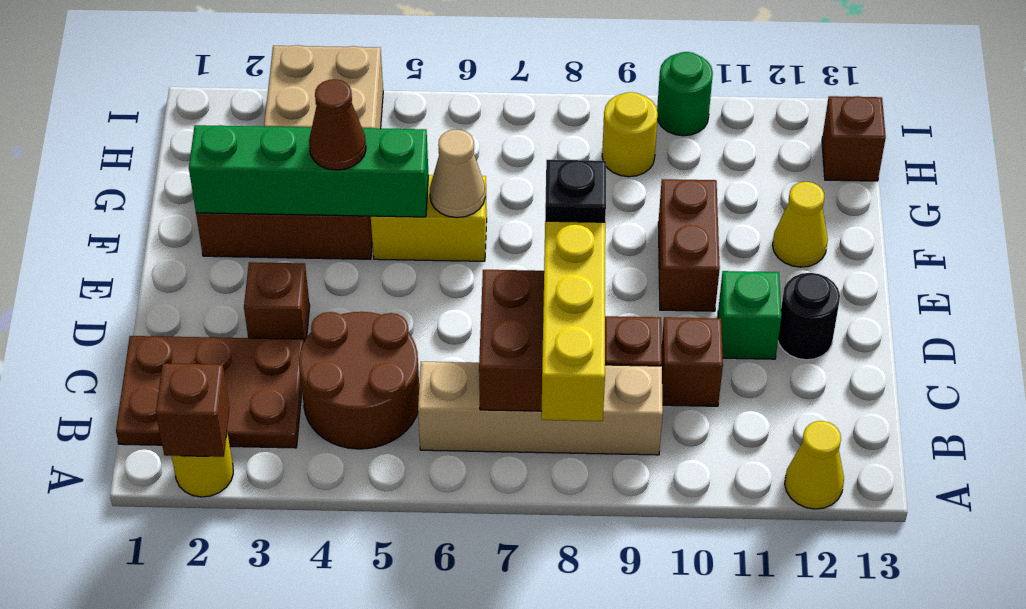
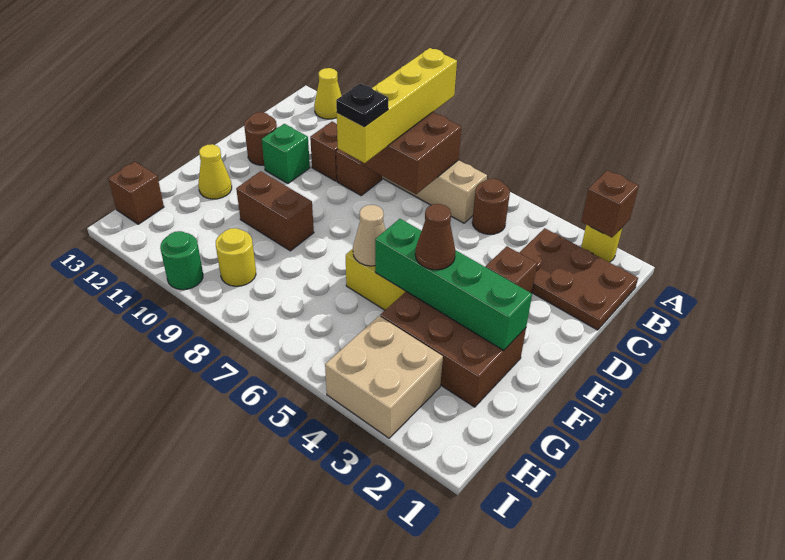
brown round brick B4:C5 level 1 -> brown round brick B5 level 1
black round brick D12 level 1 -> brown round brick D12 level 1
brown brick E10:F10 level 1 -> brown brick F9:F10 level 1

